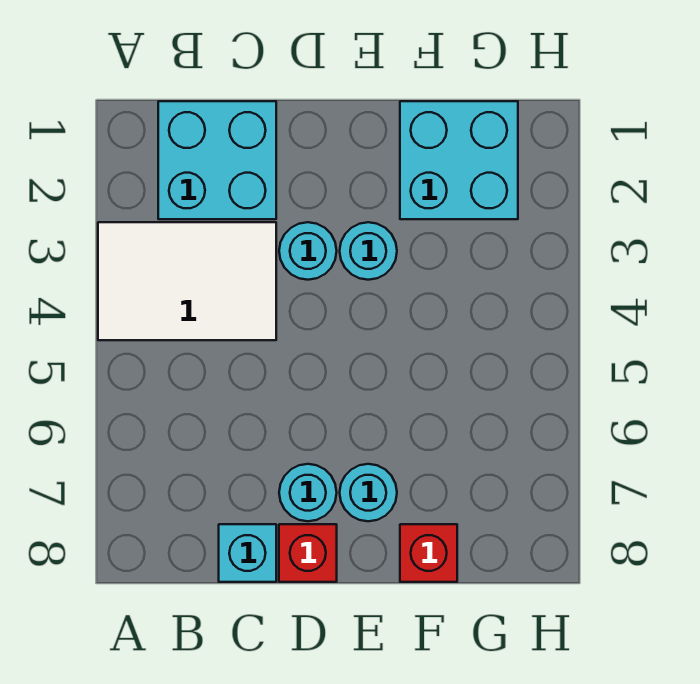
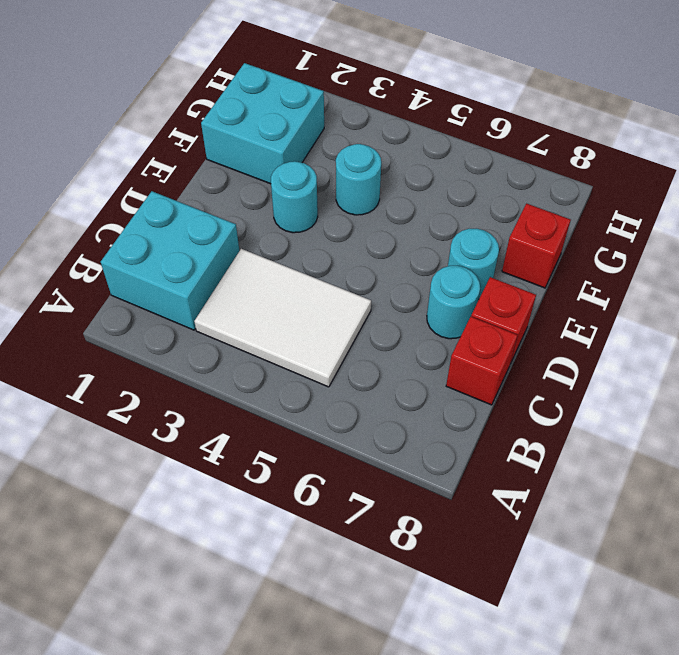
white tile A3:C4 level 1 -> white tile B3:C5 level 1
cyan brick C8 level 1 -> red brick C8 level 1
cyan round brick D3 level 1 -> cyan round brick F4 level 1

